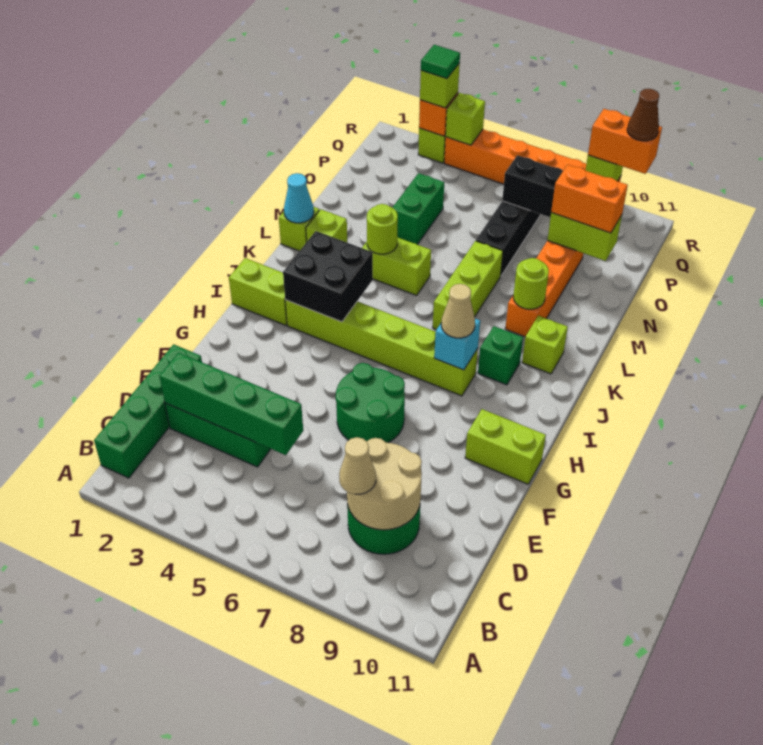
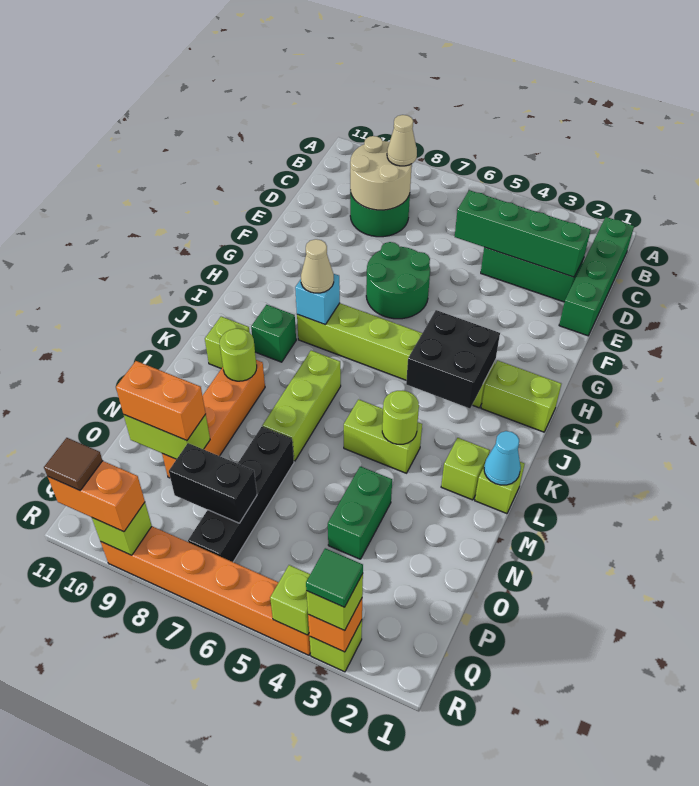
lime brick G10:G11 level 1 -> none
brown cone R10 level 4 -> brown tile R10 level 4

